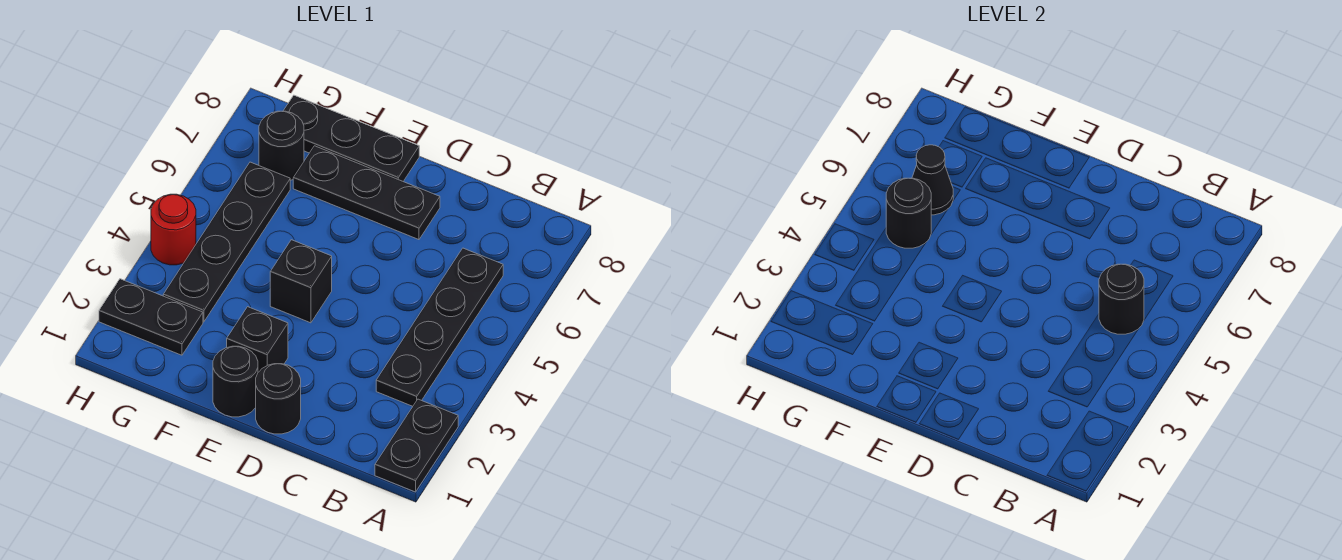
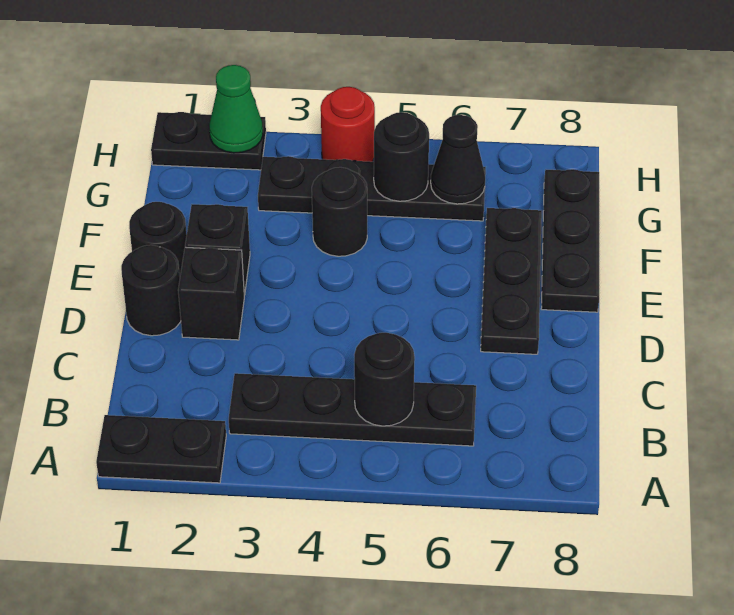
black brick E4 level 1 -> black brick D2 level 1
black plate G2:H2 level 1 -> black plate H1:H2 level 1
black round brick G7 level 1 -> black round brick F4 level 1
none -> green cone H2 level 2

